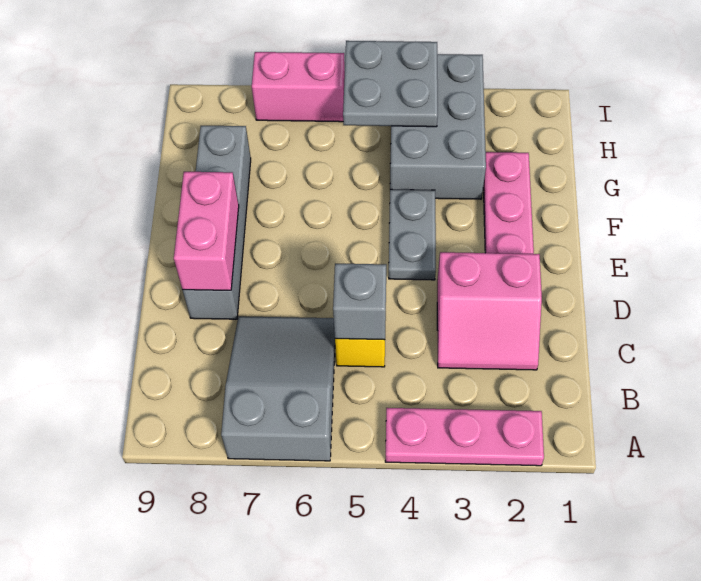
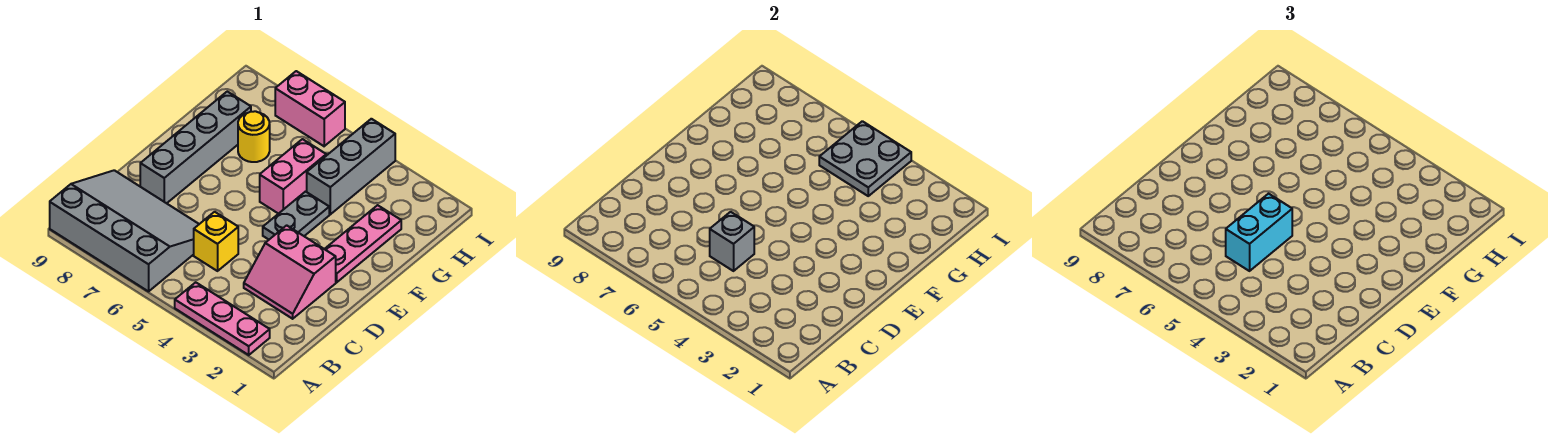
grey slope A6:C7 level 1 top A -> grey slope A6:C9 level 1 top A
none -> cyan brick C5:D5 level 3
pink brick D8:E8 level 2 -> pink brick F5:G5 level 1
grey brick G3:I4 level 1 -> grey brick G4:I4 level 1
none -> yellow round brick G7 level 1

